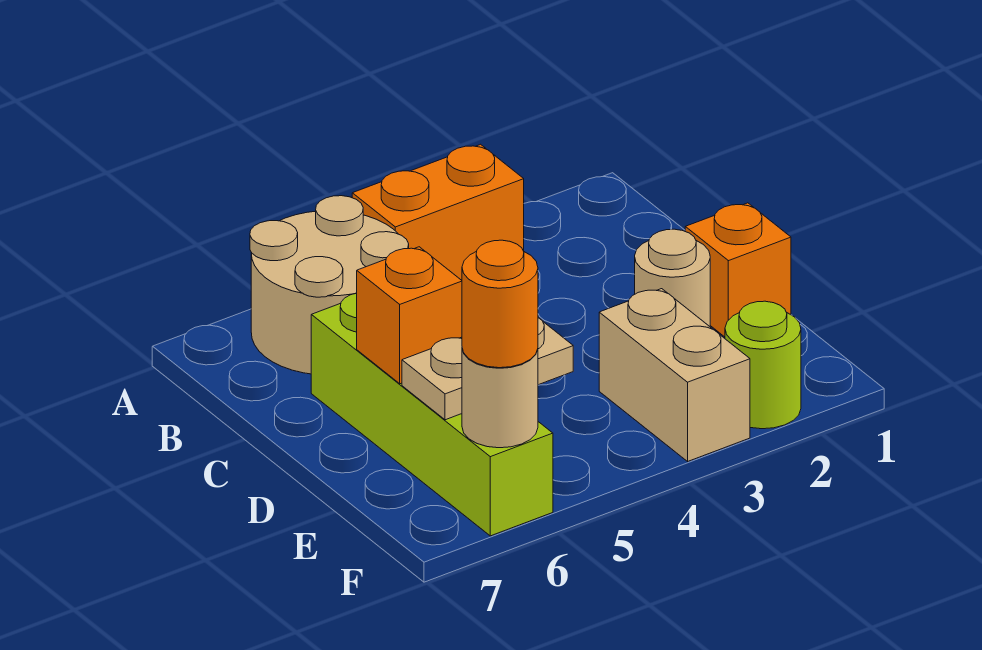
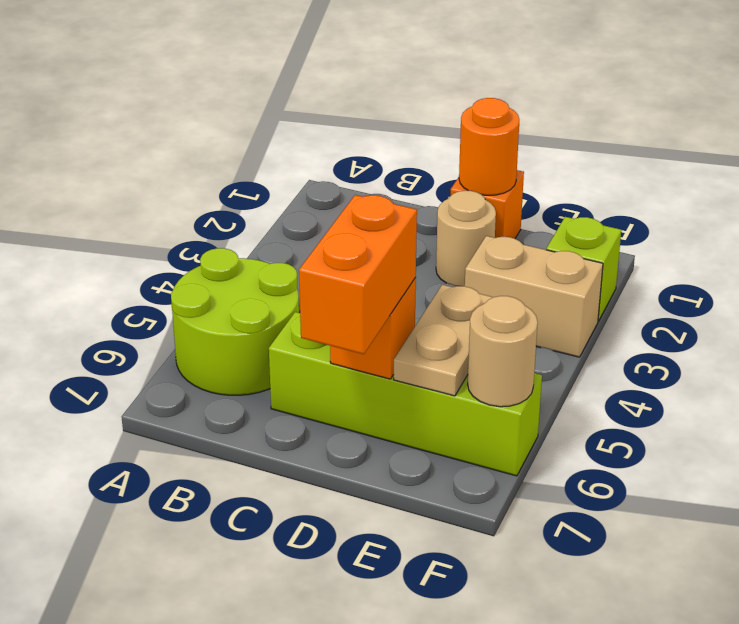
orange brick A3:A4 level 1 -> orange brick D6:D7 level 3
tan round brick A5:B6 level 1 -> lime round brick A5:B6 level 1
lime round brick F2 level 1 -> lime brick F2 level 1
orange round brick F6 level 3 -> orange round brick D1 level 2

